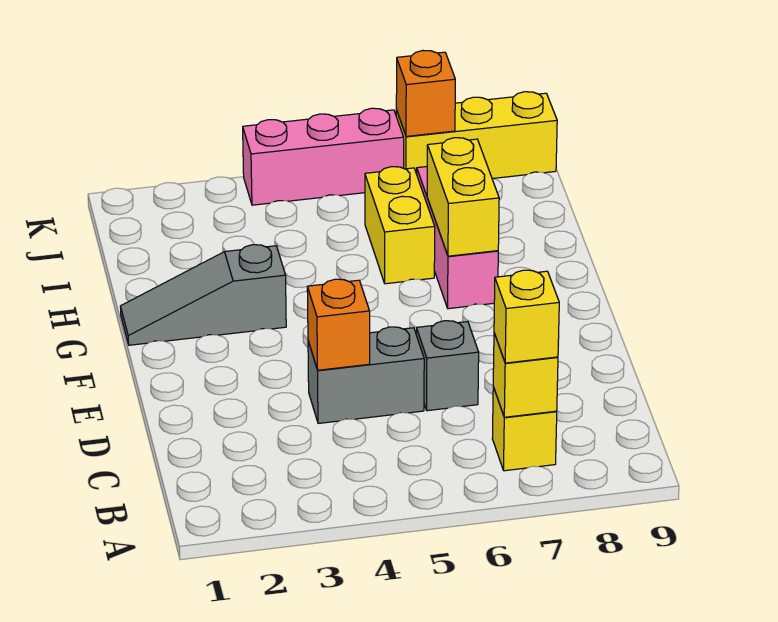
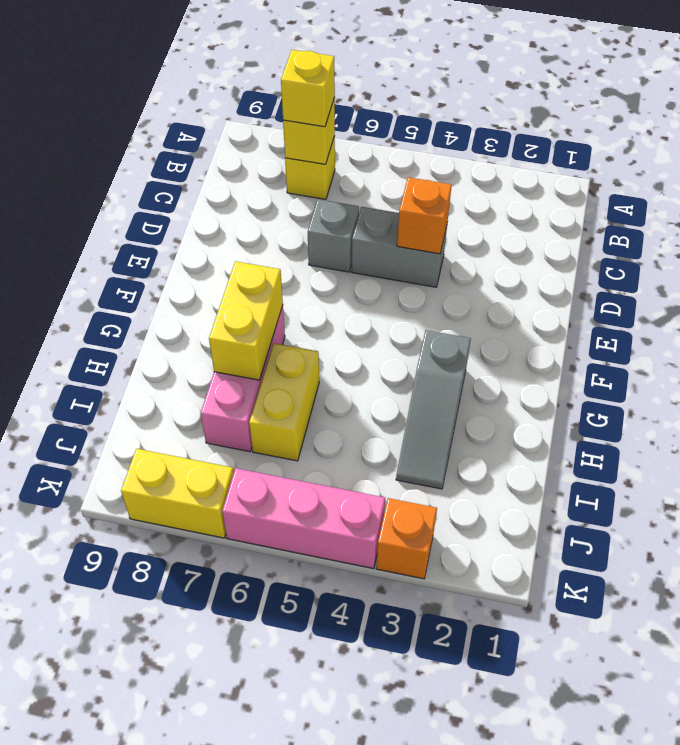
grey slope G1:G3 level 1 top 3 -> grey slope G3:I3 level 1 top G
yellow brick K7:K9 level 1 -> yellow brick K7:K8 level 1
orange brick K7 level 2 -> orange brick K3 level 1

